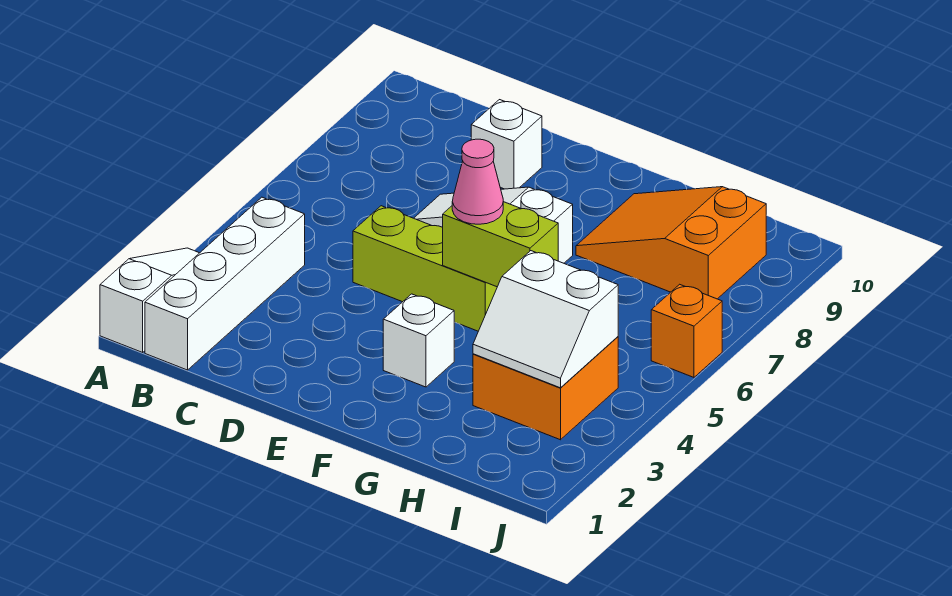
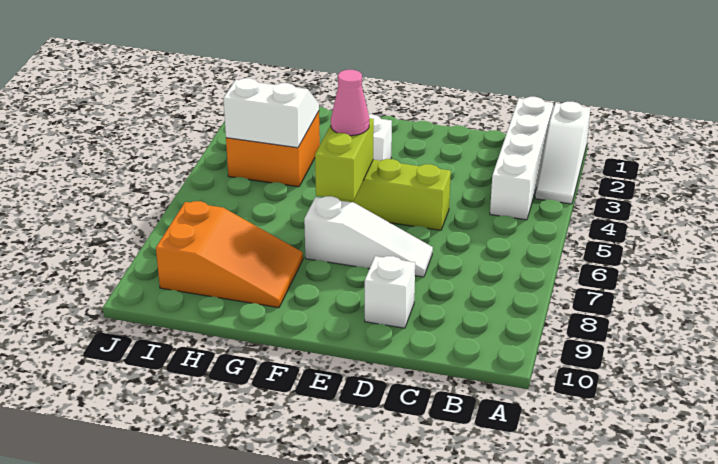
lime brick F5:G5 level 2 -> lime brick F5:F6 level 2
orange brick J6 level 1 -> none

